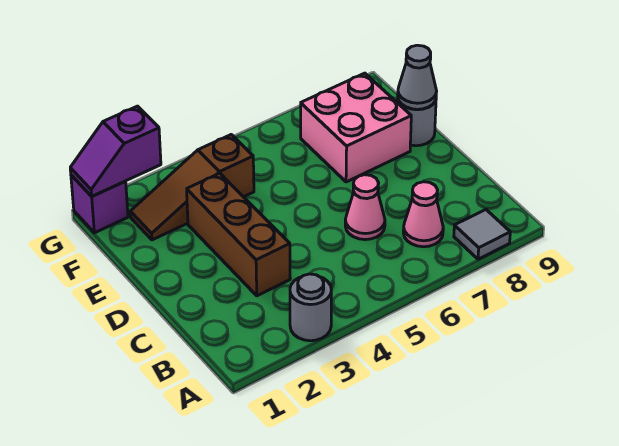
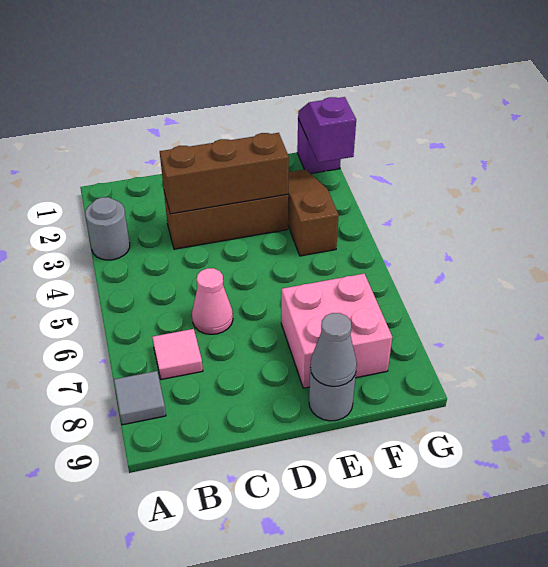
pink cone B7 level 1 -> pink tile B7 level 1
none -> brown brick C3:E3 level 2

